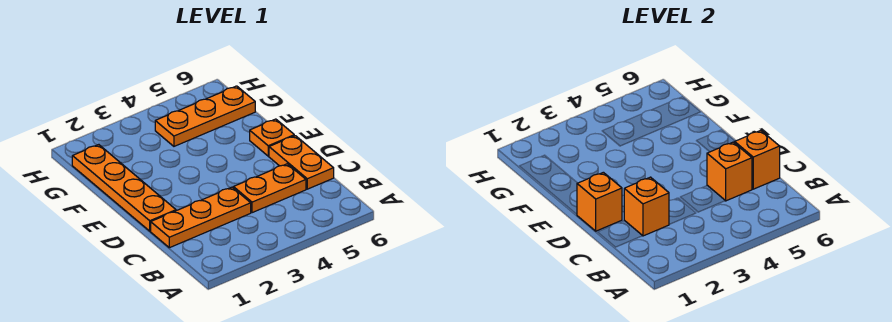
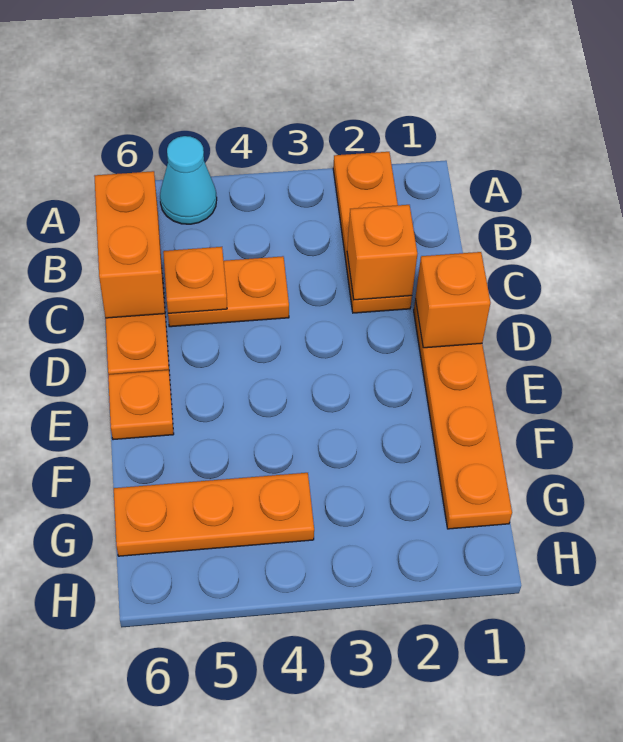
none -> cyan cone A5 level 1
orange plate C1:C3 level 1 -> orange plate A2:C2 level 1
orange brick C5 level 2 -> orange plate C5 level 2
orange brick C6 level 2 -> orange brick B6:C6 level 2

